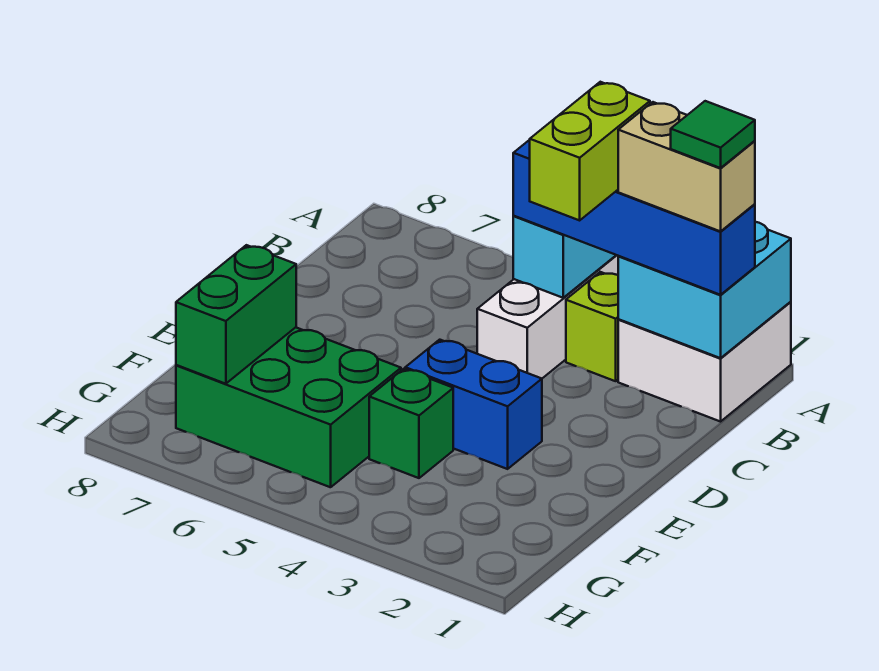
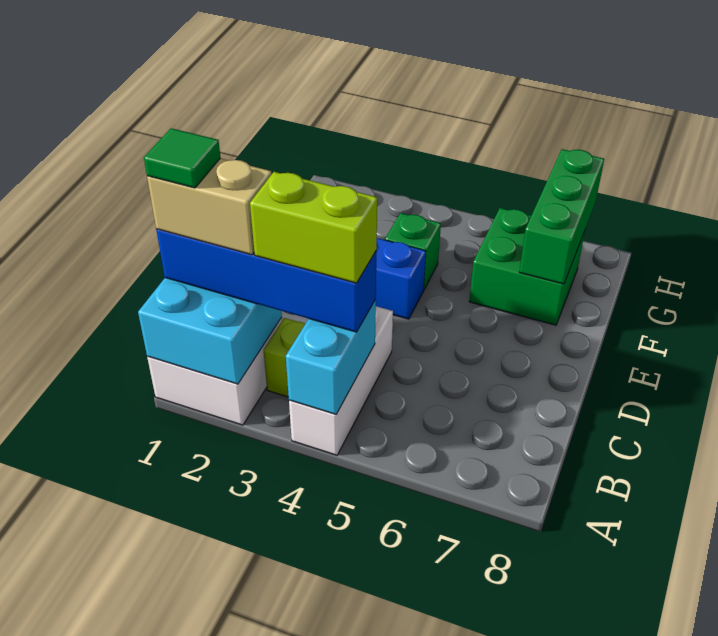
lime brick B3:C3 level 4 -> lime brick B3:B4 level 4
green brick F5:G7 level 1 -> green brick F6:G7 level 1
green brick F7:G7 level 2 -> green brick F7:H7 level 2

